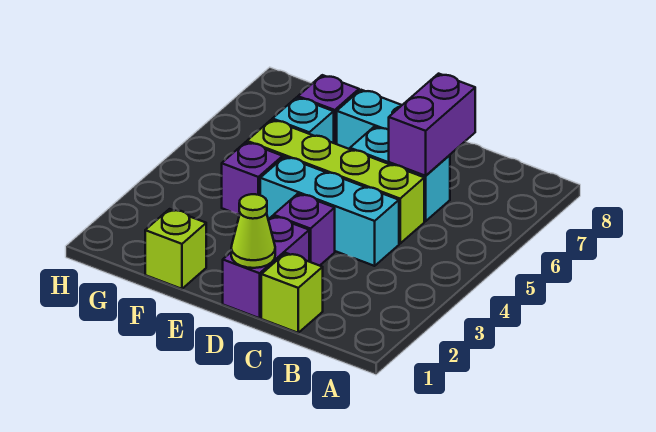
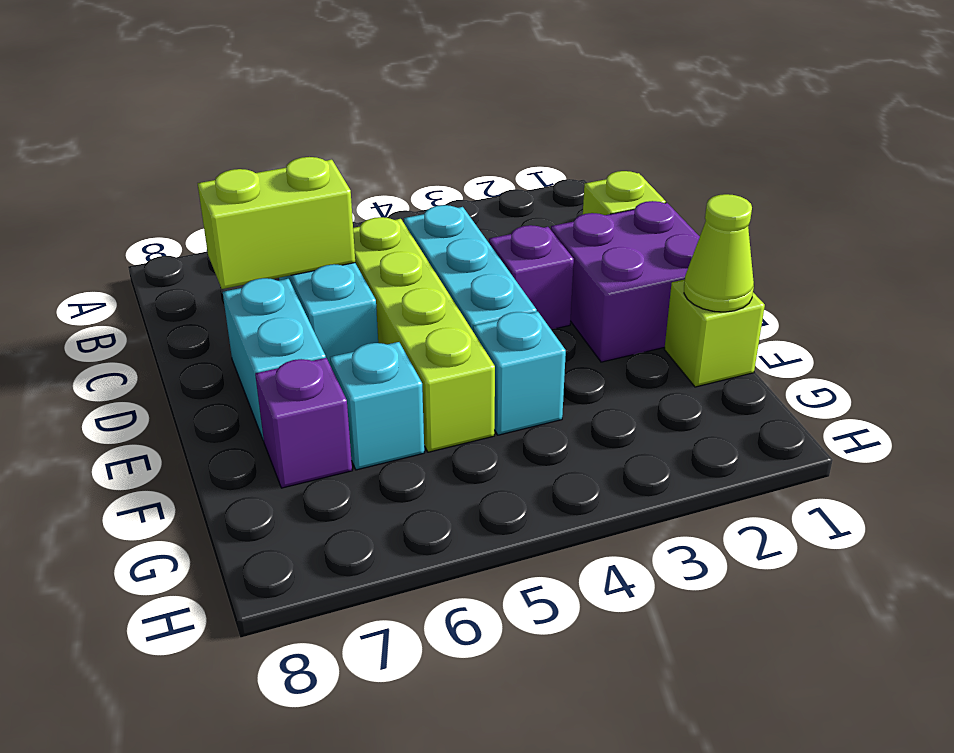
purple brick C6:C7 level 2 -> lime brick C6:C7 level 2
purple brick D1:D2 level 1 -> purple brick D1:E2 level 1
lime cone D1 level 2 -> lime cone F1 level 2
purple brick F4 level 1 -> cyan brick F4 level 1

